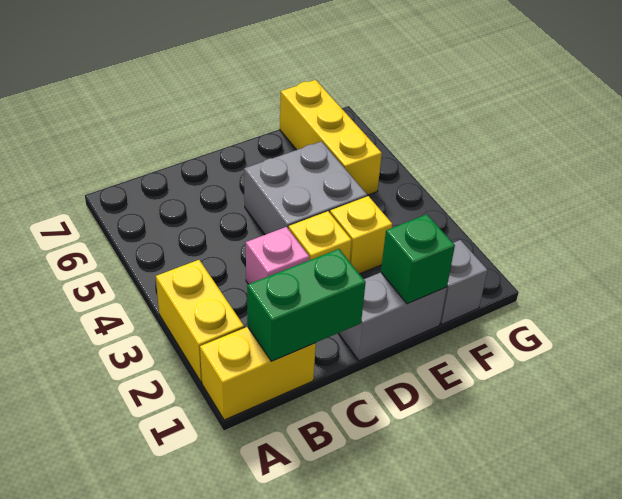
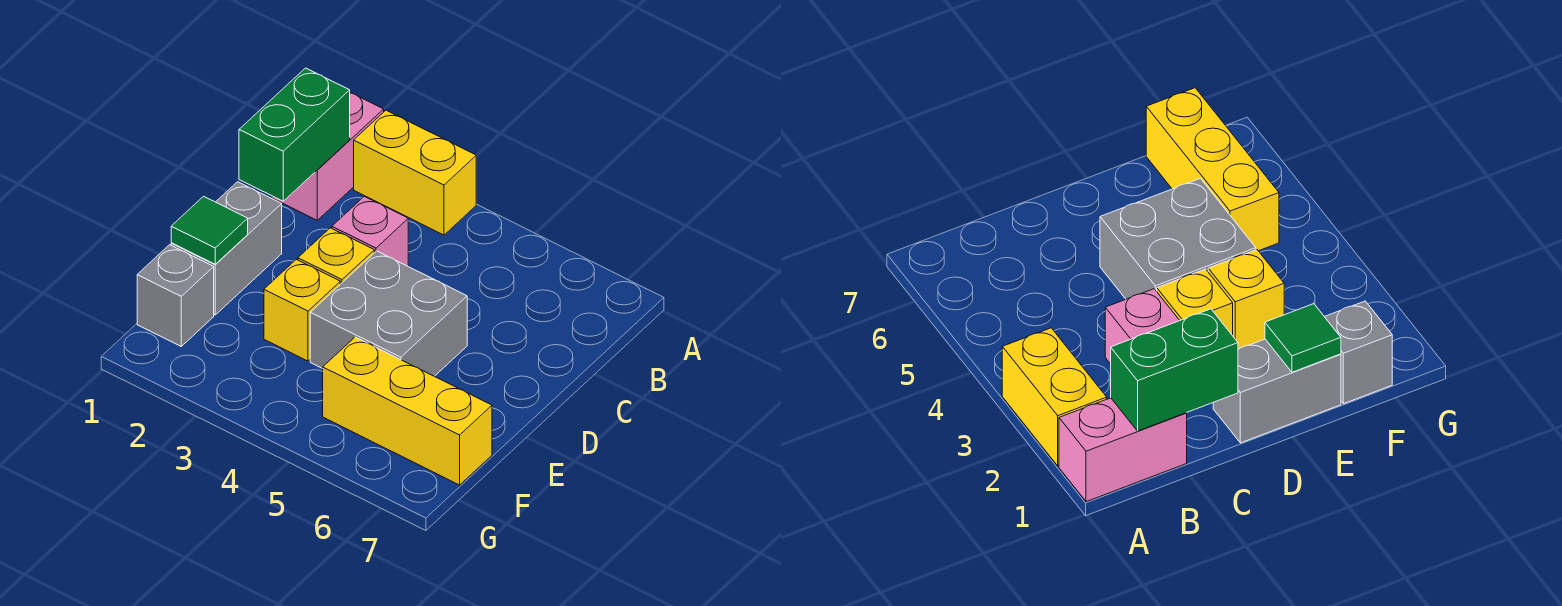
yellow brick A1:B1 level 1 -> pink brick A1:B1 level 1
green brick E1 level 2 -> green tile E1 level 2

